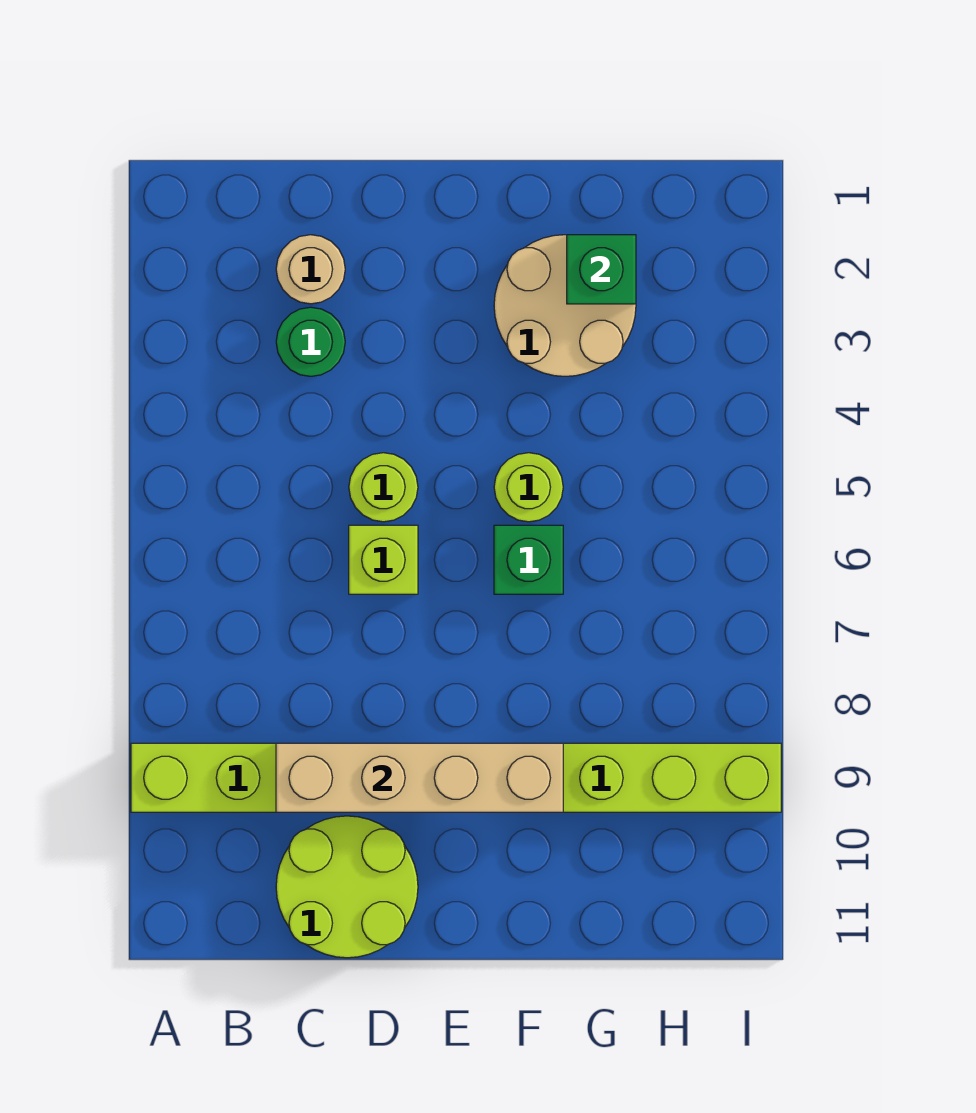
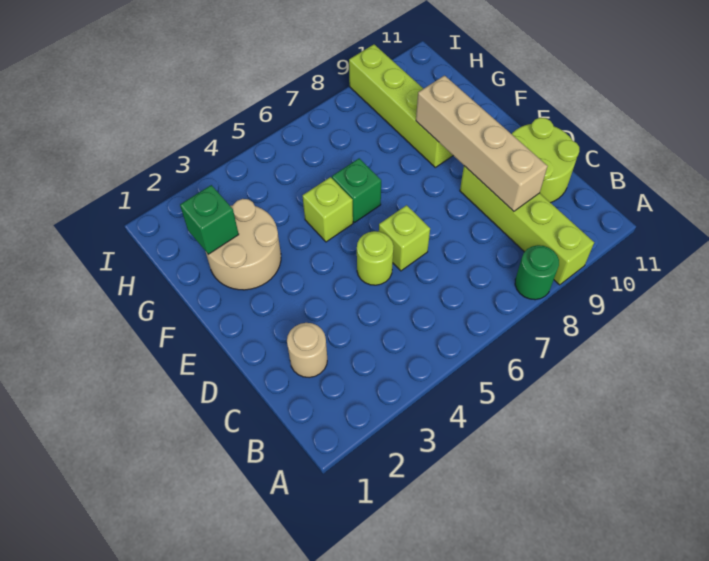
green round brick C3 level 1 -> green round brick A8 level 1
lime round brick F5 level 1 -> lime brick F5 level 1

